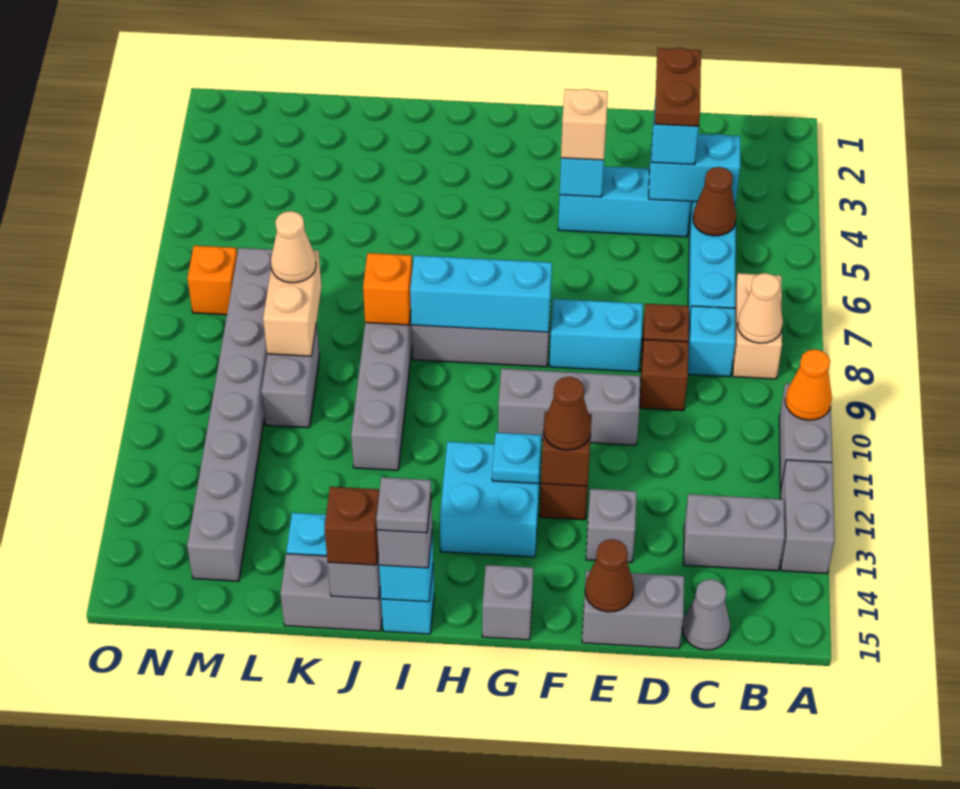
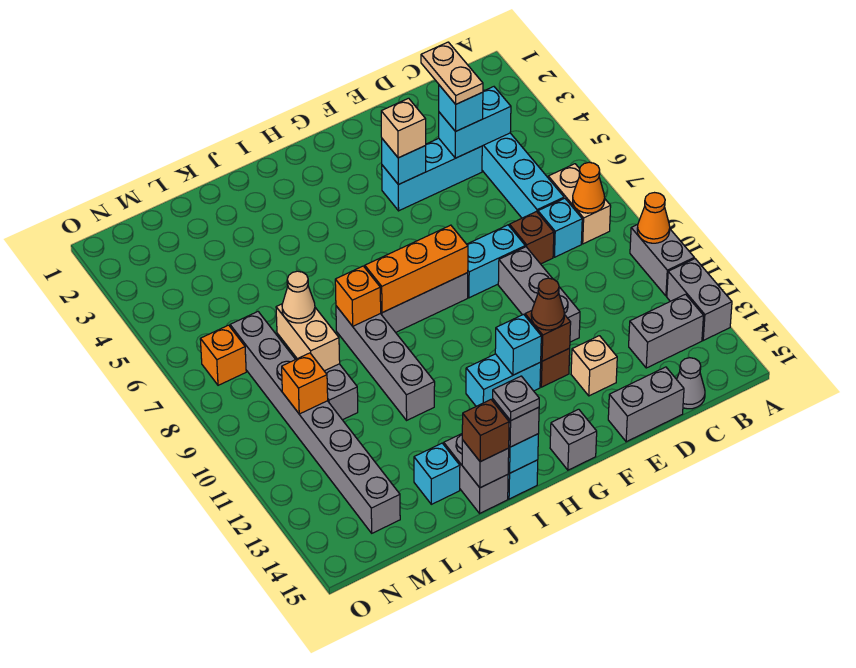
tan cone B8 level 2 -> orange cone B8 level 2
brown cone C5 level 2 -> none
brown plate D3:D4 level 4 -> tan plate D3:D4 level 4
brown brick D9 level 1 -> none
grey brick E10:G10 level 1 -> grey brick E9:E11 level 1
grey brick E13 level 1 -> tan brick E13 level 1
brown cone E15 level 2 -> none
cyan brick G8:I8 level 2 -> orange brick G8:I8 level 2
cyan brick G12:H13 level 1 -> cyan brick G12:H12 level 1
cyan plate G12 level 2 -> cyan brick G12 level 2
grey brick J15:K15 level 1 -> grey brick J14:J15 level 1
none -> orange brick M10 level 2

